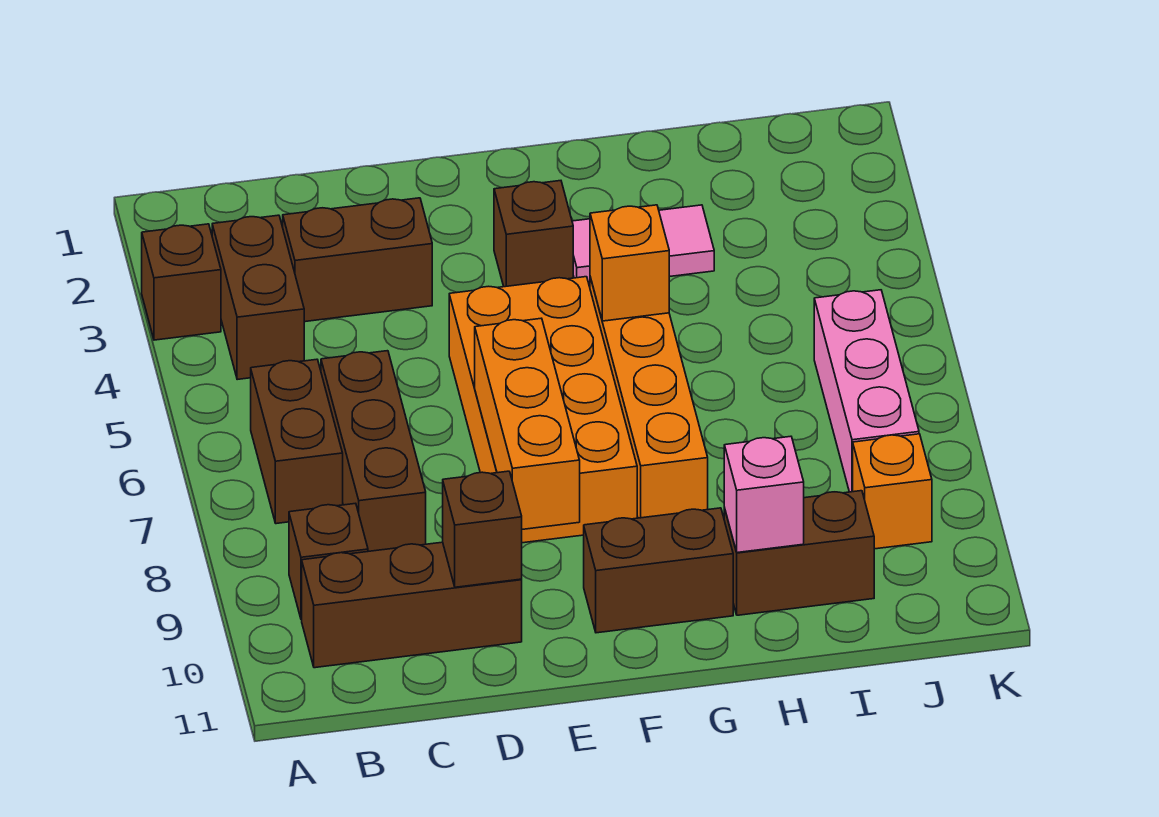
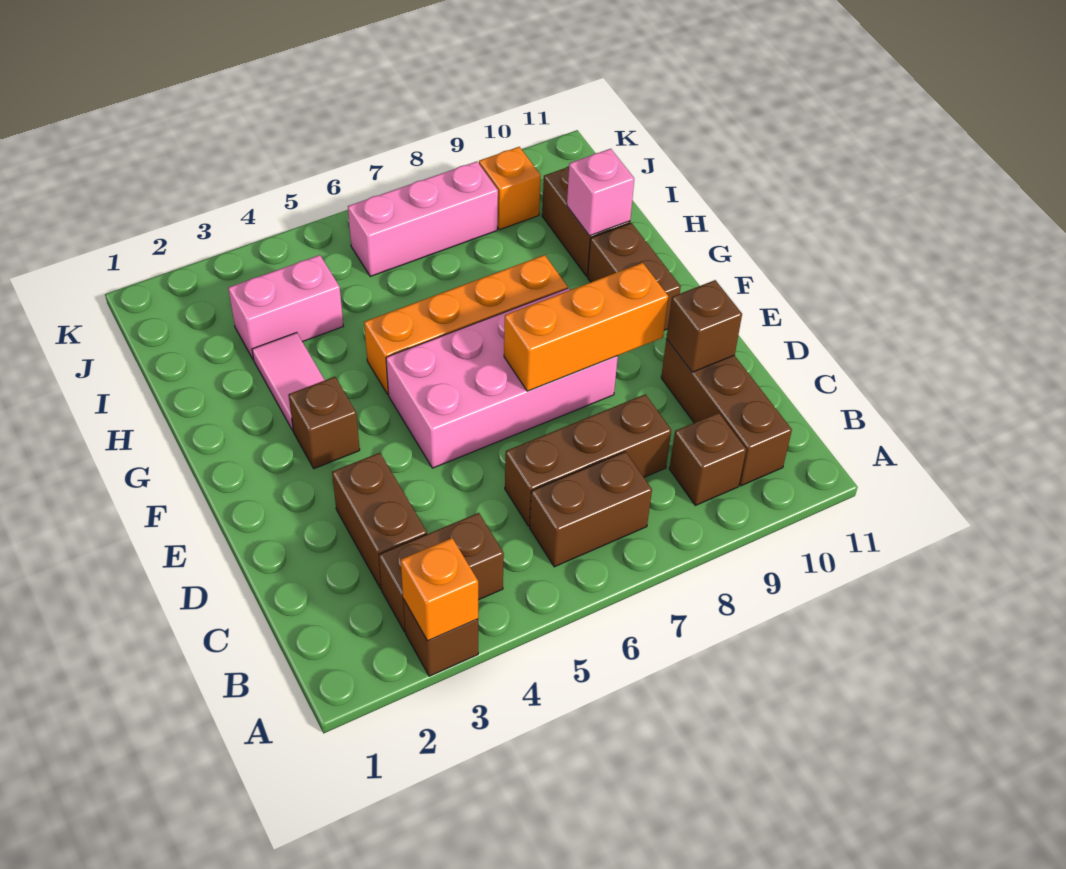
orange brick E5:F8 level 1 -> pink brick E5:F8 level 1
orange brick G5 level 2 -> orange brick A3 level 2
none -> pink brick I3:I4 level 1

